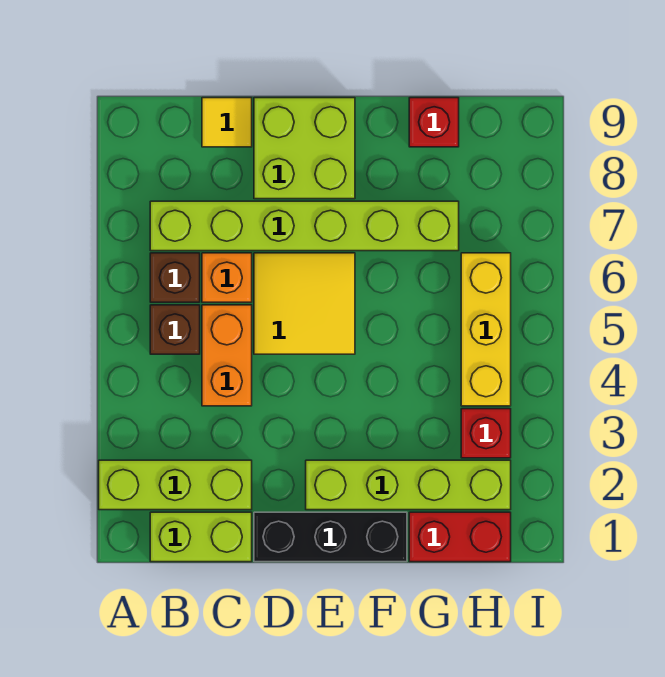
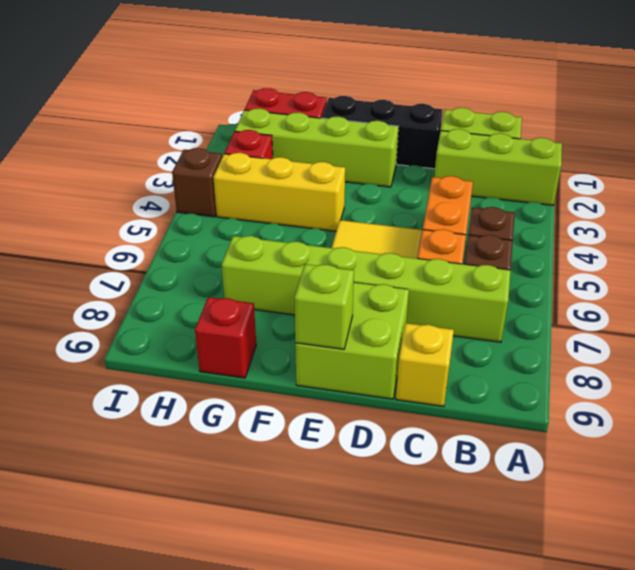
yellow tile C9 level 1 -> yellow brick C9 level 1
none -> lime brick E9 level 2
yellow brick H4:H6 level 1 -> yellow brick F4:H4 level 1
none -> brown brick I4 level 1

